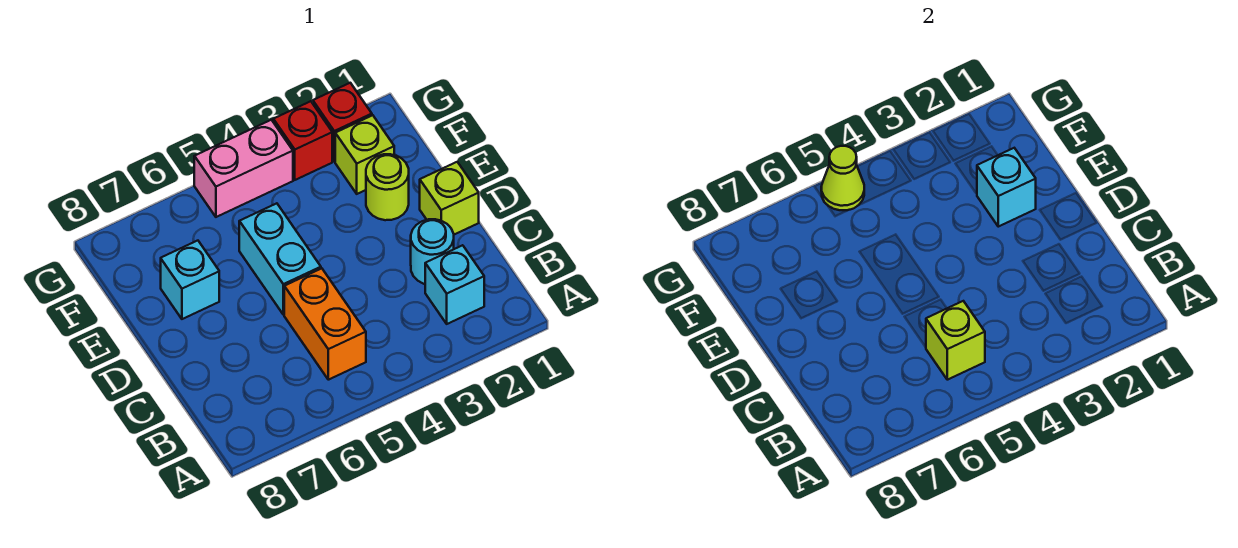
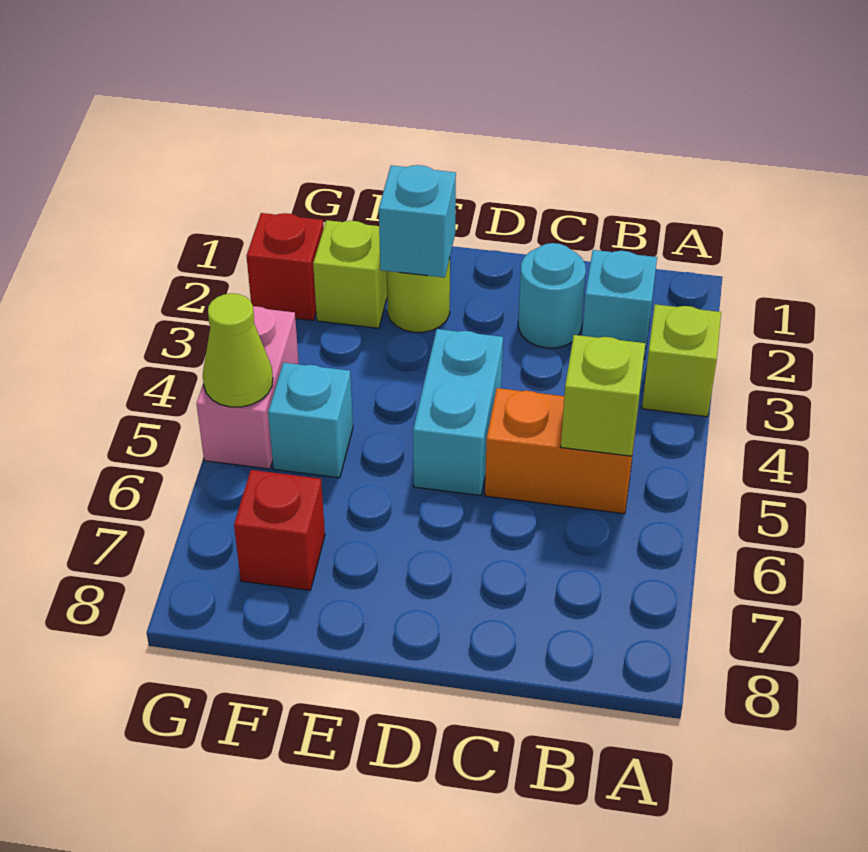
lime brick D1 level 1 -> lime brick A3 level 1
cyan brick D5:E5 level 1 -> cyan brick D4:D5 level 1
cyan brick E7 level 1 -> cyan brick F5 level 1
red brick G3 level 1 -> red brick F7 level 1

